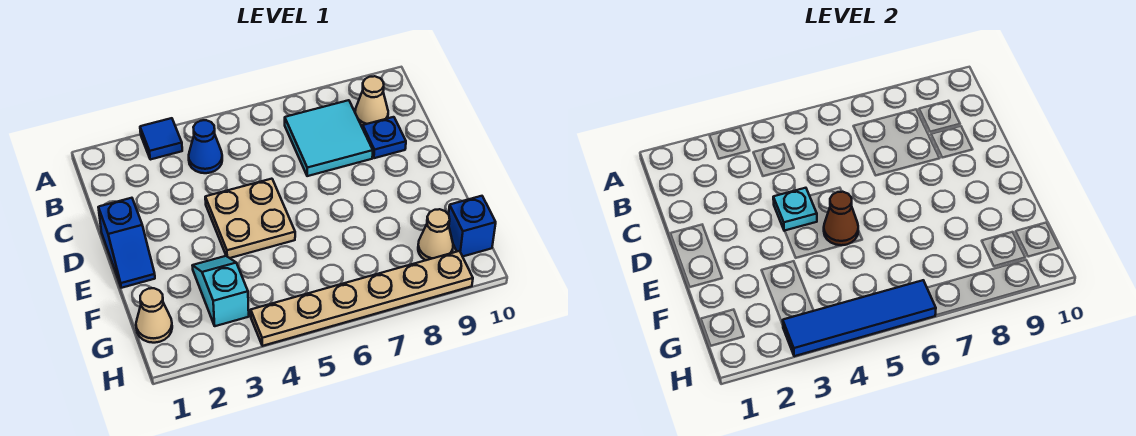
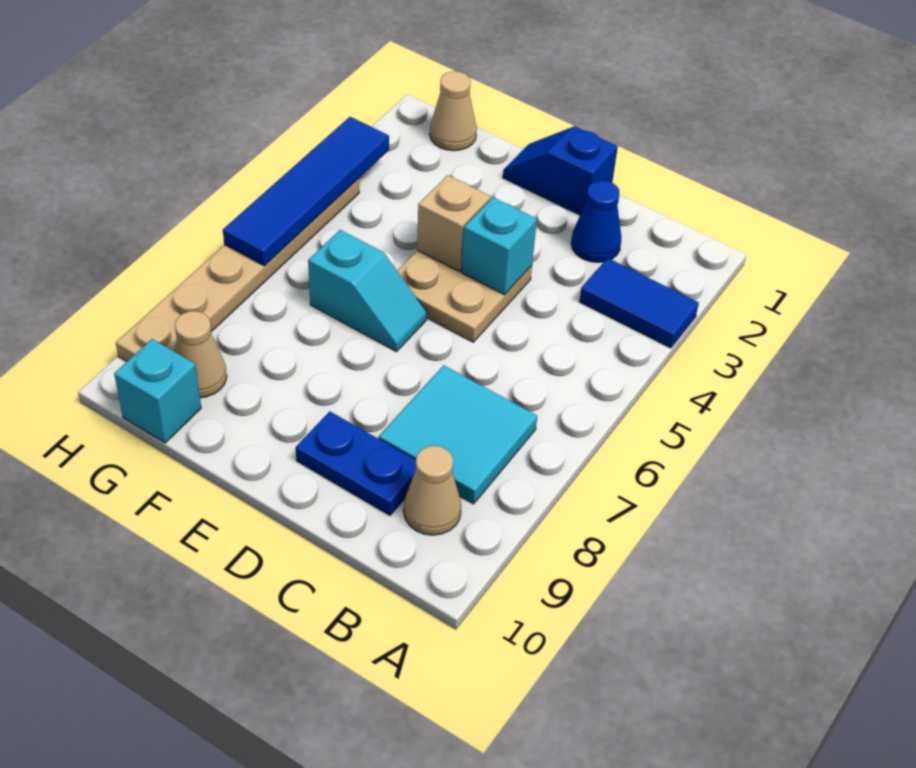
blue tile A3 level 1 -> blue tile A3:B3 level 1
blue cone B4 level 1 -> blue cone C2 level 1
blue plate C9 level 1 -> blue plate C9:D9 level 1
cyan plate D4 level 2 -> cyan brick D4 level 2
none -> tan brick E4 level 2
brown cone E5 level 2 -> none
cyan slope F3:G3 level 1 top G -> cyan slope E6:F6 level 1 top F
blue brick G10 level 1 -> cyan brick G10 level 1

